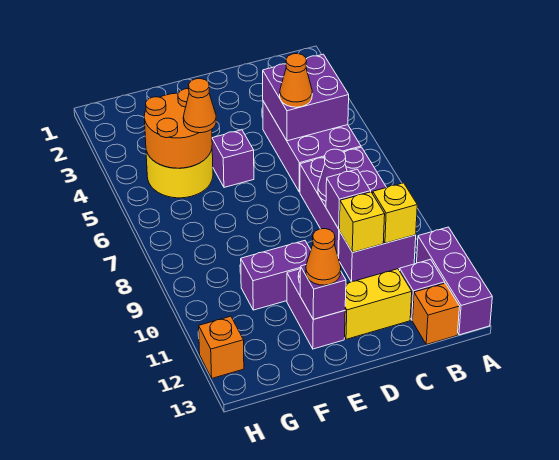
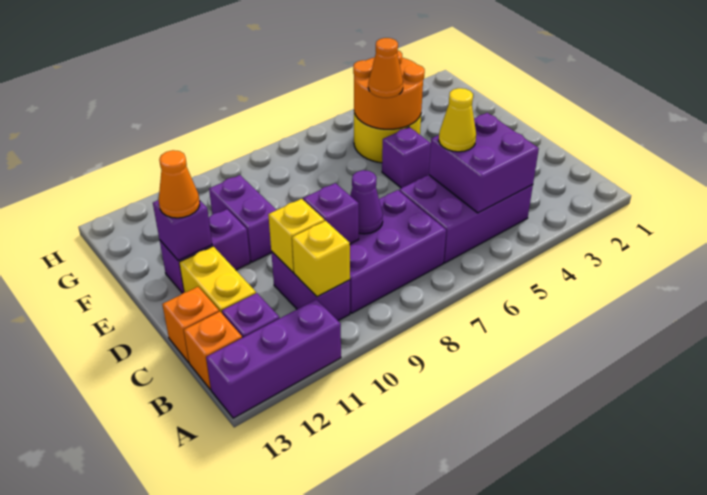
orange cone C5 level 3 -> yellow cone C5 level 3
orange brick H12 level 1 -> orange brick C13 level 1

